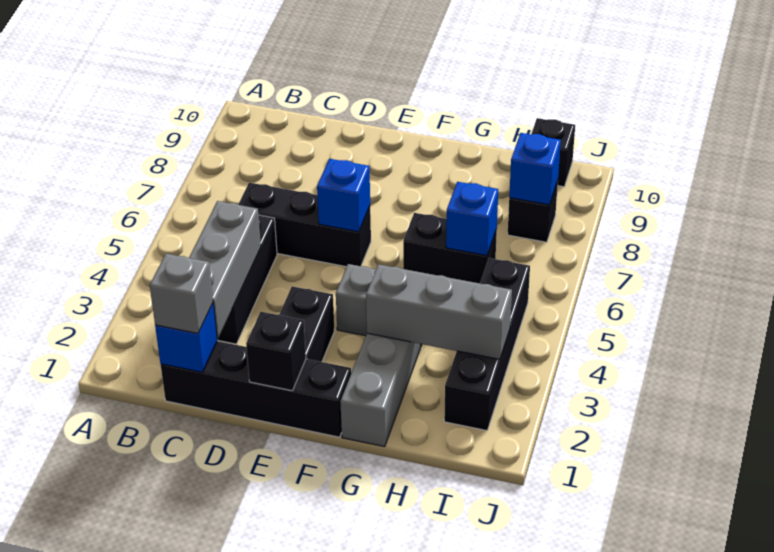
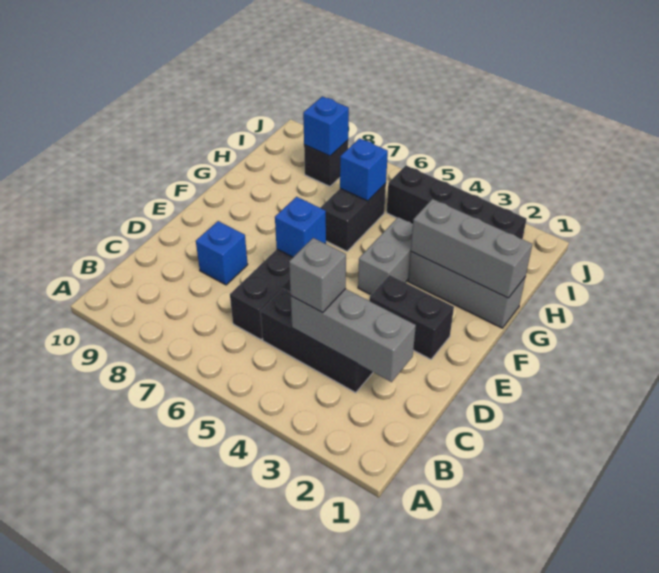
black brick C1:F1 level 1 -> none
blue brick C1 level 2 -> blue brick D8 level 1
grey brick C1 level 3 -> grey brick C4 level 3
black brick E1 level 2 -> none
grey brick G3:I3 level 2 -> grey brick G1:G3 level 2
black brick I10 level 1 -> none

